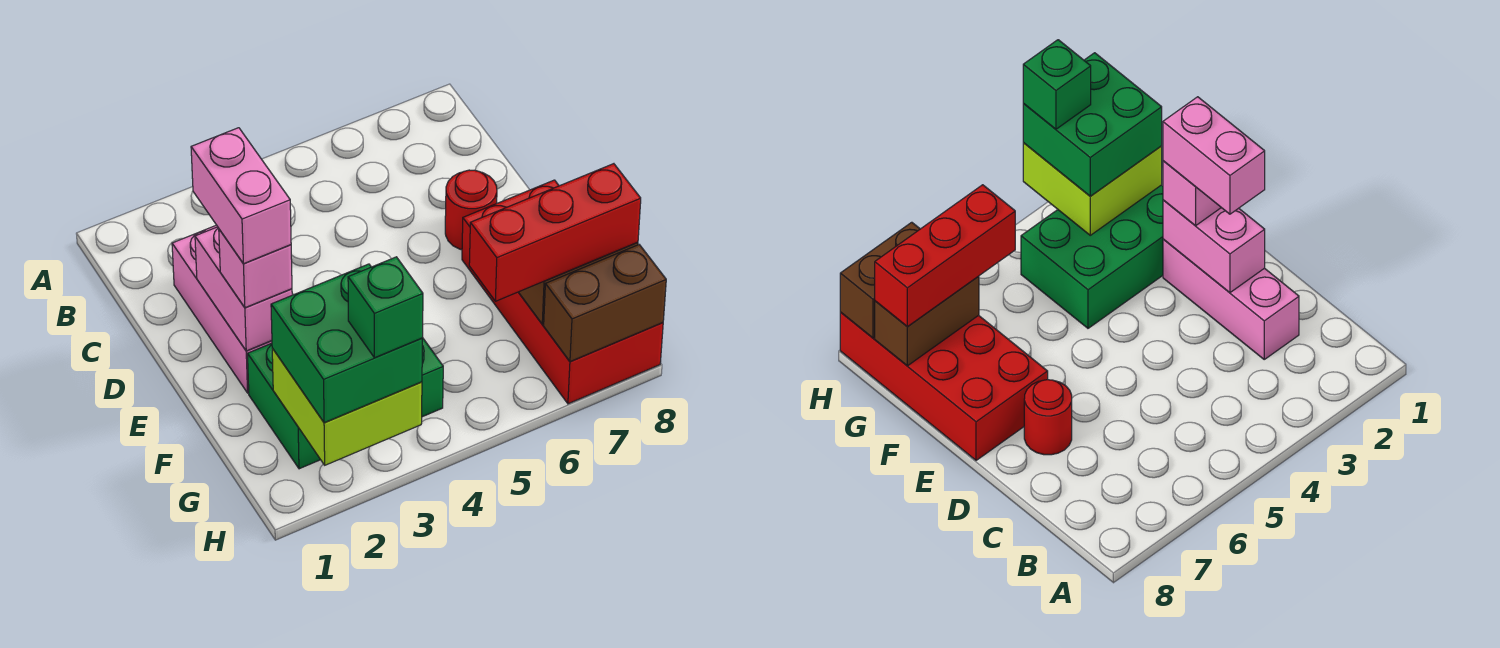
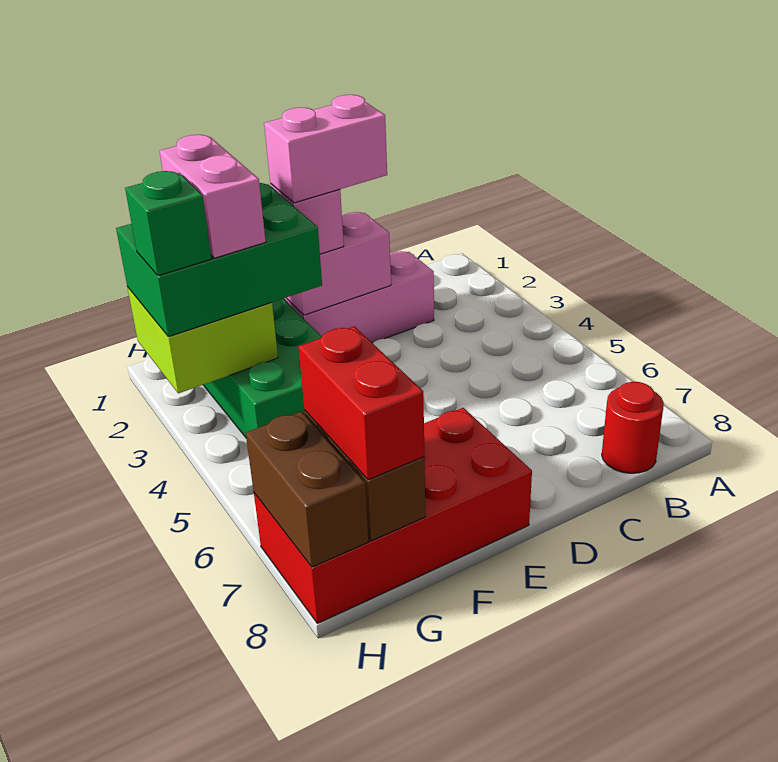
red round brick D7 level 1 -> red round brick B8 level 1
green brick G2:H3 level 3 -> green brick F2:H3 level 3
none -> pink brick G2:G3 level 4
red brick G6:G8 level 3 -> red brick G7:G8 level 3

